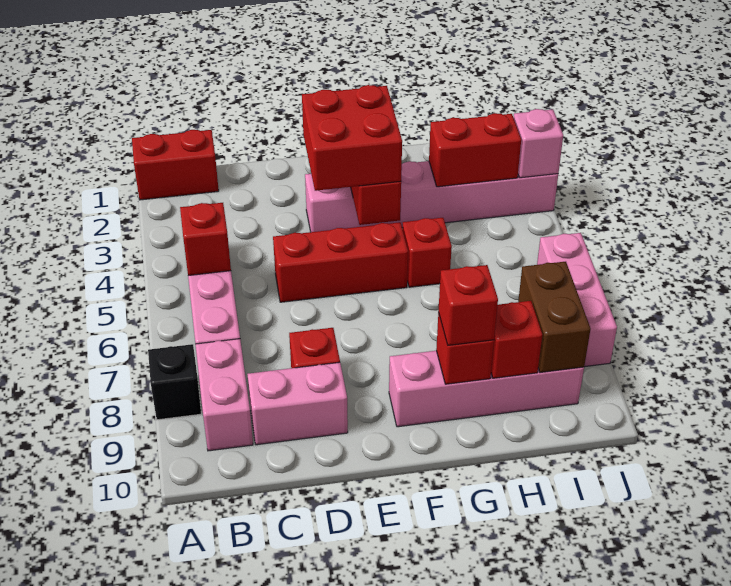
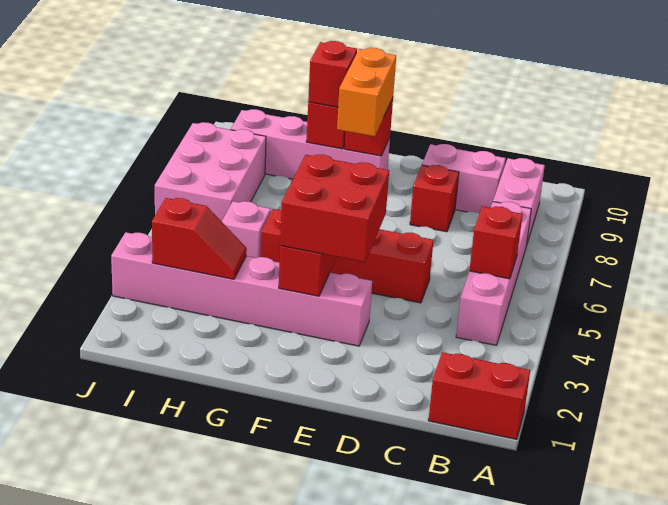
black brick A8 level 1 -> none
none -> orange brick F8:F9 level 3
red brick H3:I3 level 2 -> red slope H3:I3 level 2 top I
red brick H9 level 2 -> red brick F9 level 2
brown brick I8:I9 level 2 -> none
pink brick J3 level 2 -> pink brick H5 level 1
pink brick J6:J8 level 1 -> pink brick I6:J8 level 1

